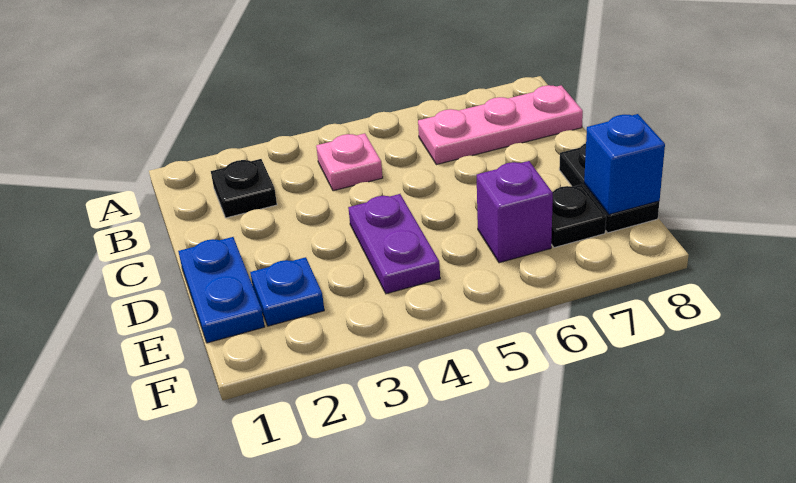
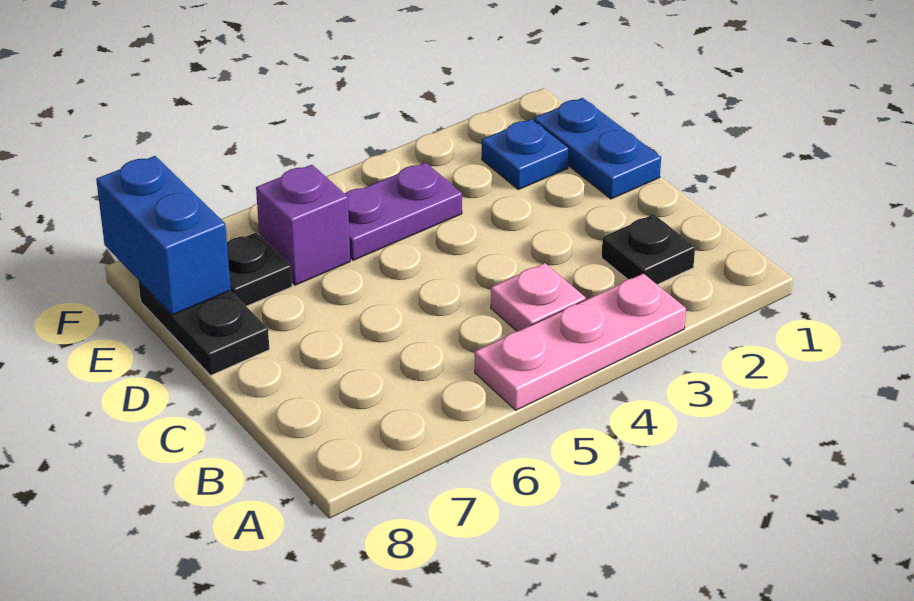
pink plate B6:B8 level 1 -> pink plate A3:A5 level 1
purple plate D4:E4 level 1 -> purple plate E4:E5 level 1
blue brick E8 level 2 -> blue brick E8:F8 level 2

